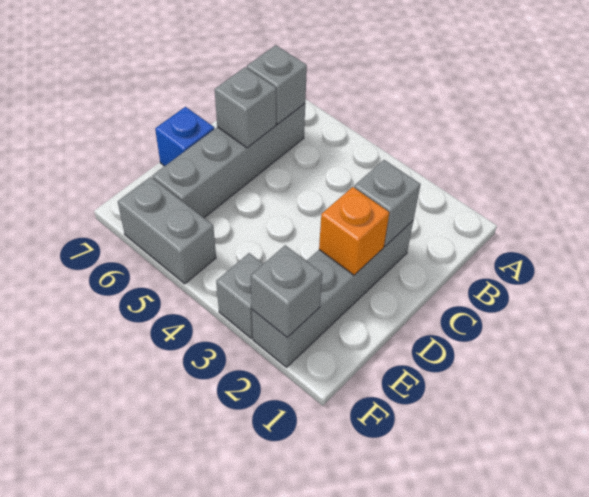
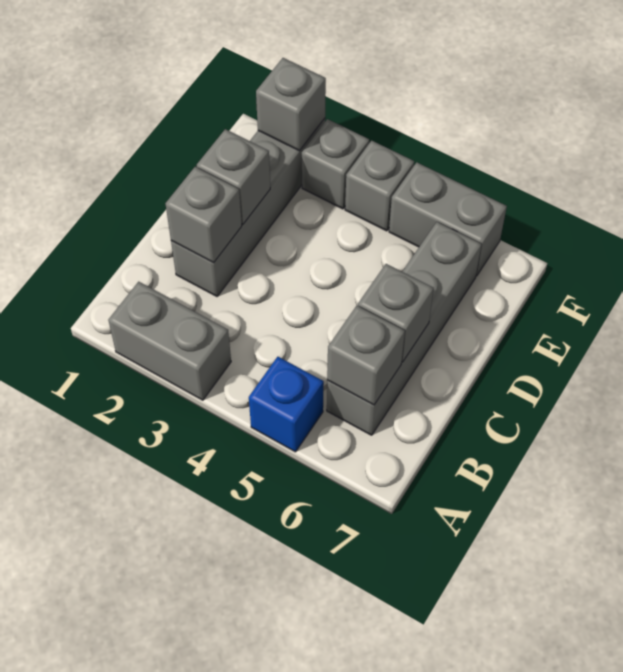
none -> grey brick A2:A3 level 1
orange brick D2 level 2 -> grey brick D2 level 2
blue brick D7 level 1 -> blue brick A5 level 1
none -> grey brick F4 level 1

